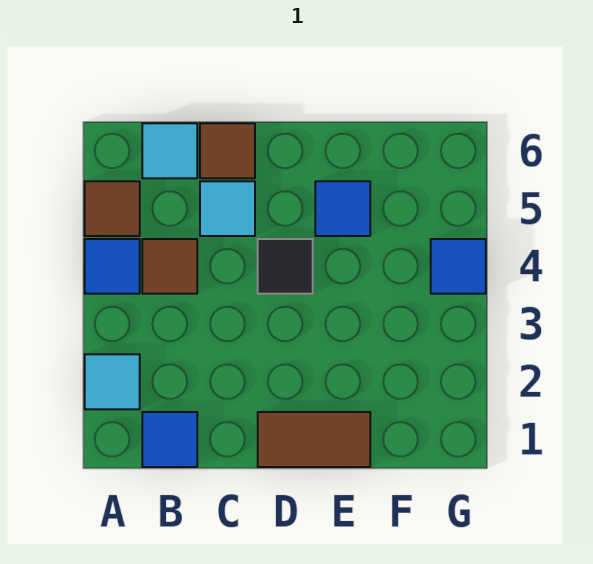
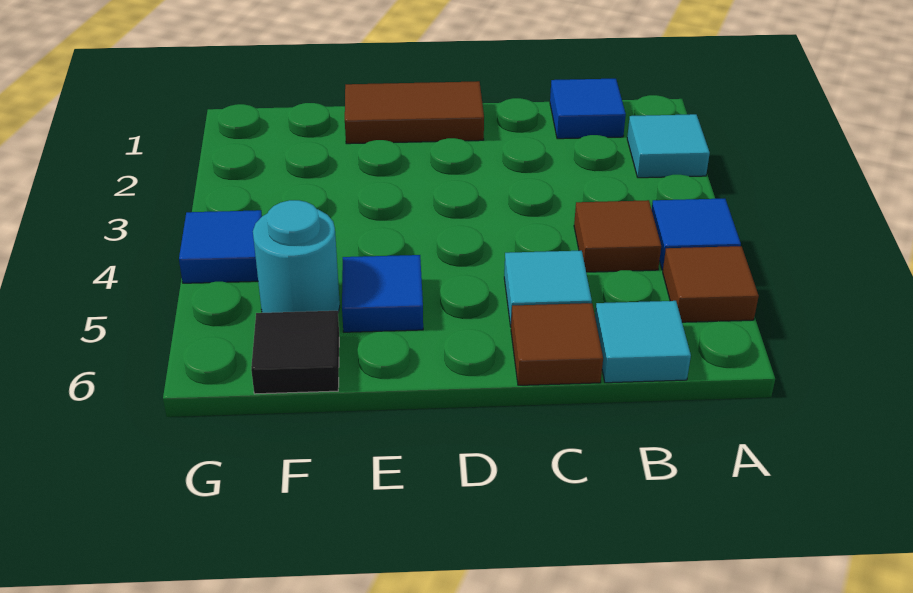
black tile D4 level 1 -> black tile F6 level 1
none -> cyan round brick F5 level 1

